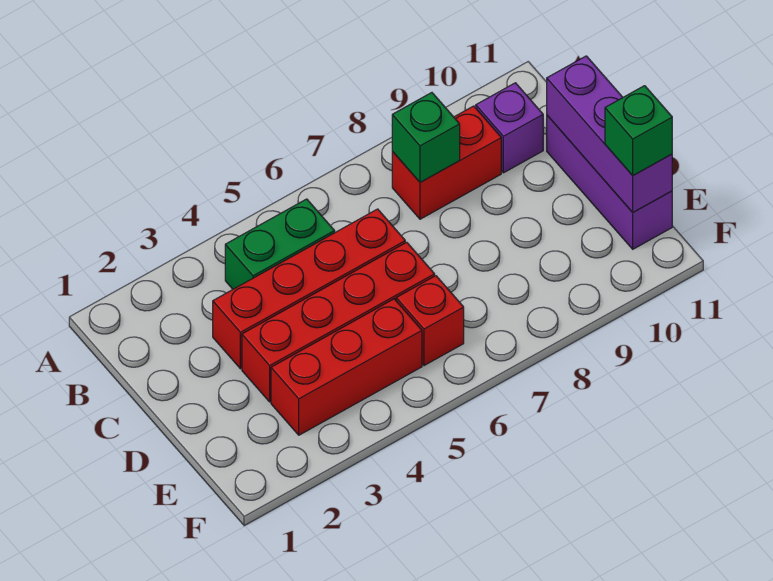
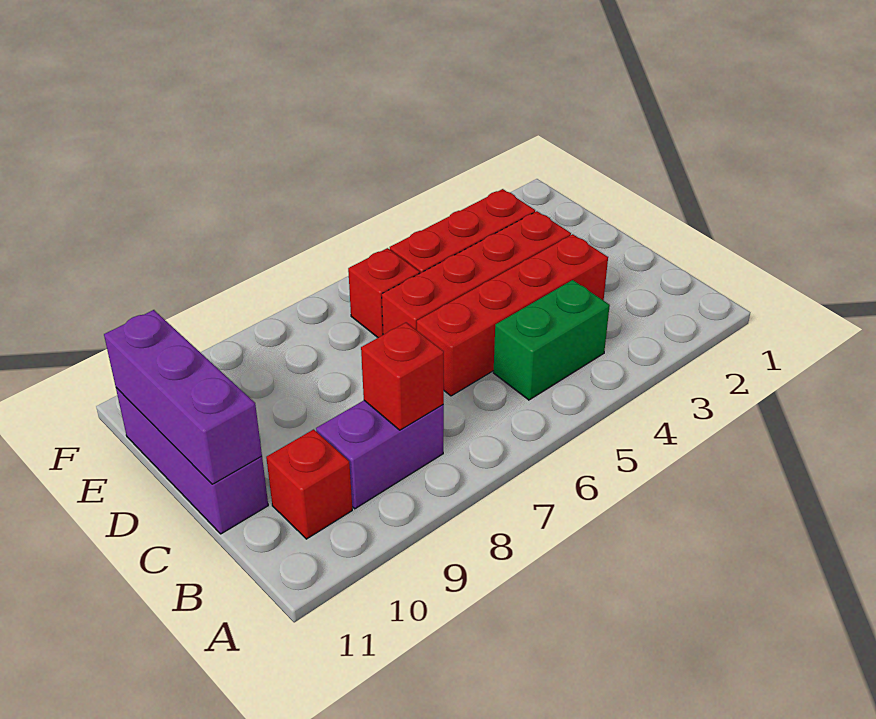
red brick B8:B9 level 1 -> purple brick B8:B9 level 1
green brick B8 level 2 -> red brick B8 level 2
purple brick B10 level 1 -> red brick B10 level 1
green brick E11 level 3 -> none

